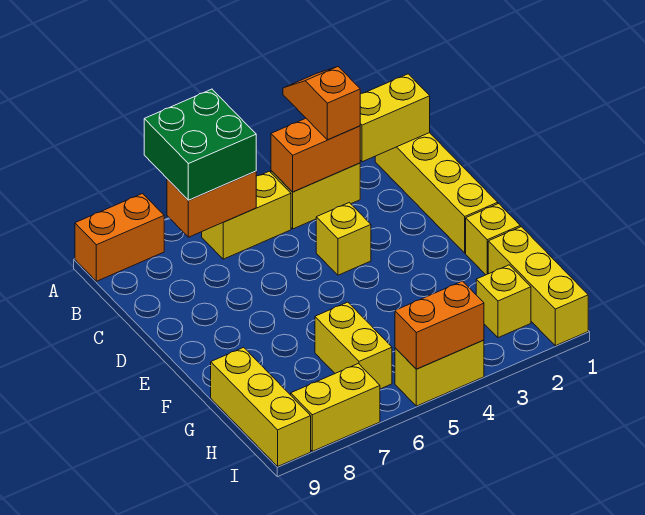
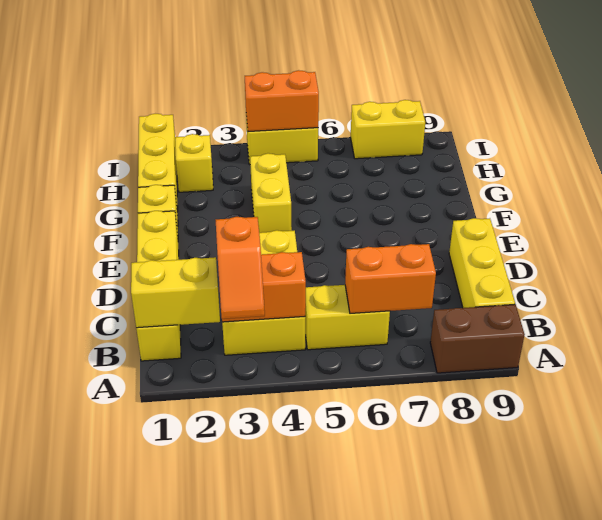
green brick A6:B7 level 3 -> none
orange brick A8:A9 level 1 -> brown brick A8:A9 level 1
yellow brick G6:H6 level 1 -> yellow brick F4:G4 level 1
yellow brick G9:I9 level 1 -> yellow brick B9:D9 level 1

